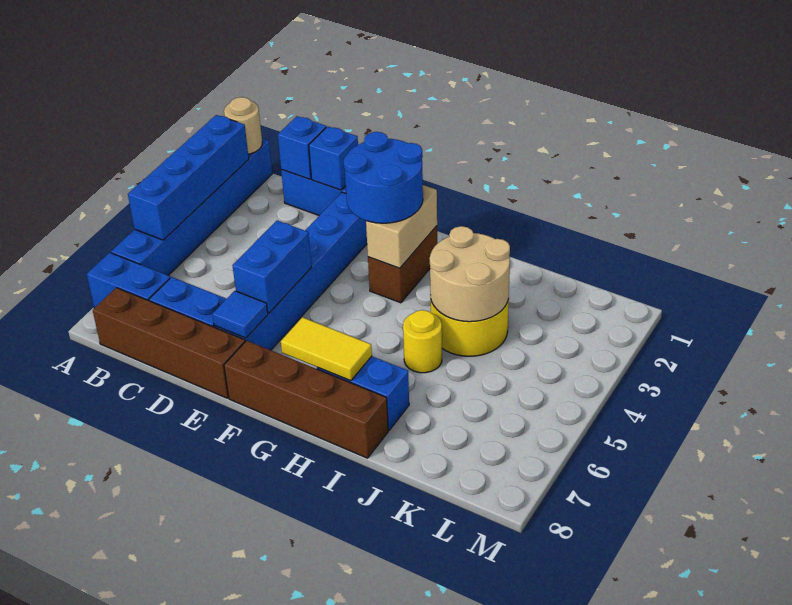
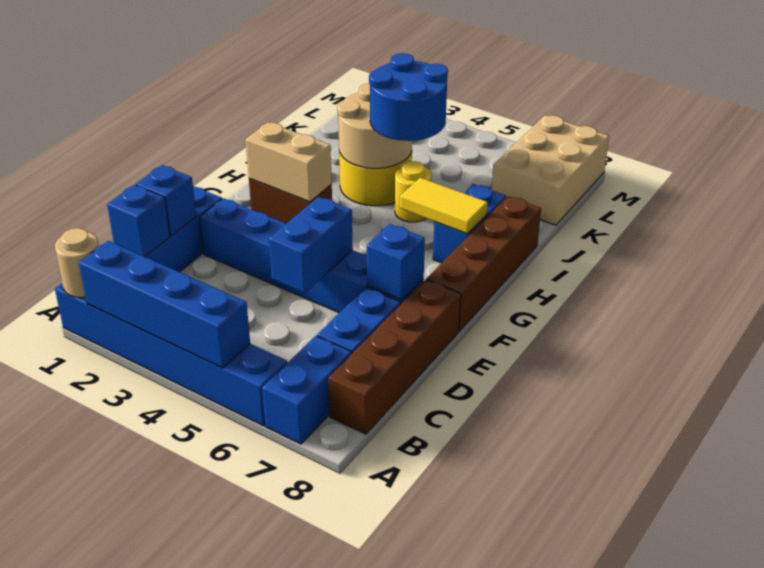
blue brick E5:E6 level 2 -> blue brick D5:E5 level 2
blue tile E7 level 2 -> blue brick E7 level 2
blue round brick F2:G3 level 3 -> blue round brick I4:J5 level 3
yellow tile G7:H7 level 2 -> yellow tile H6:H7 level 2
none -> tan brick K7:M8 level 1

